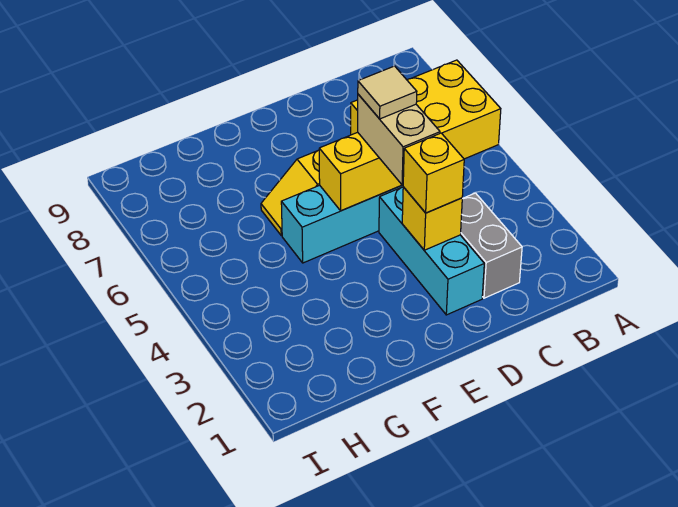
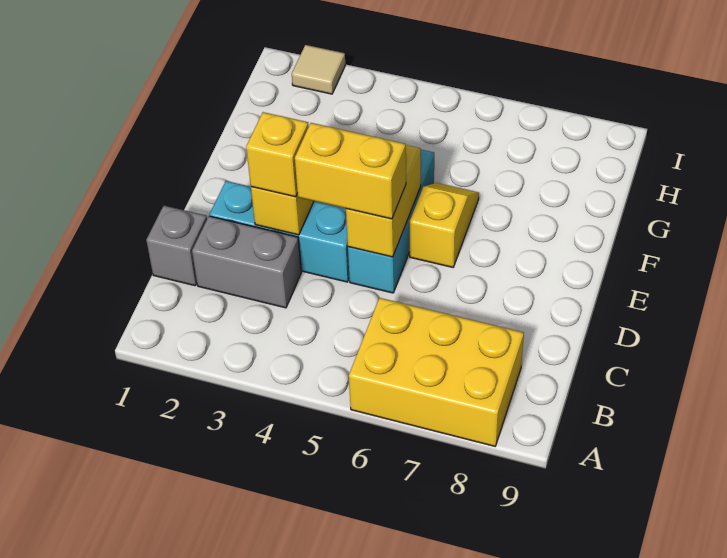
yellow brick A6:C7 level 1 -> yellow brick A6:B8 level 1
none -> grey brick C1 level 1
tan brick D4:D5 level 3 -> yellow brick D4:D5 level 3
tan tile D5 level 4 -> tan tile I2 level 1

